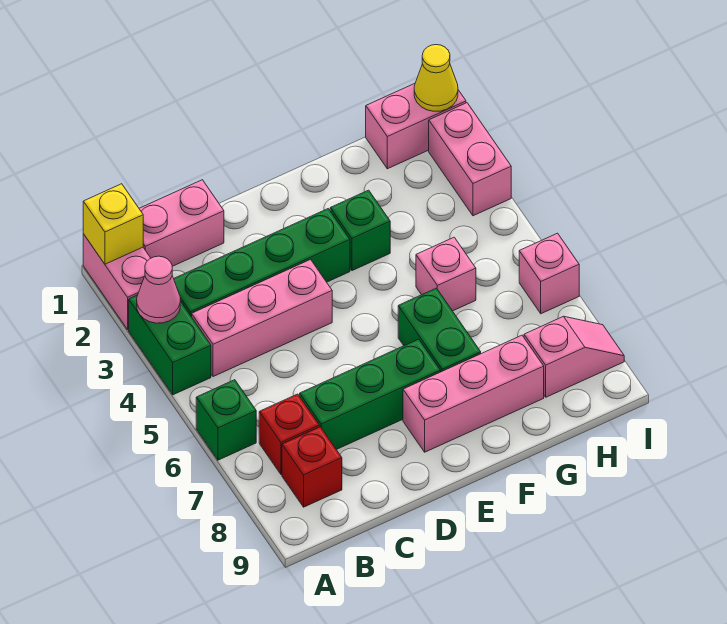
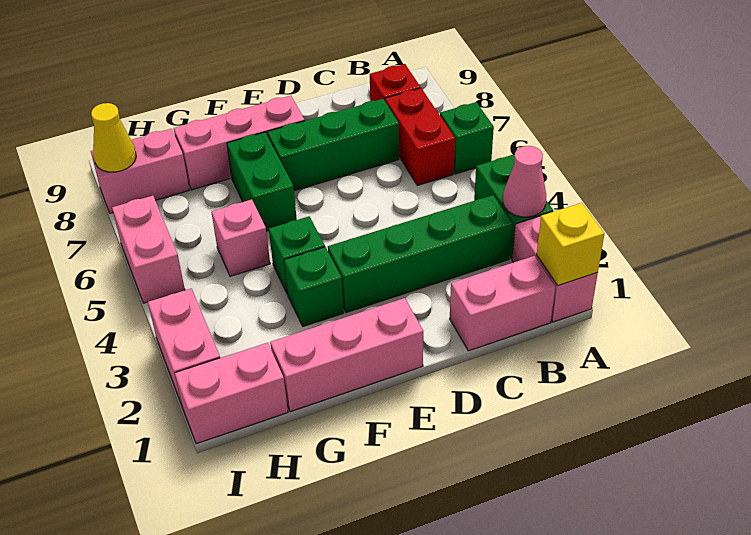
pink brick B4:D4 level 1 -> pink brick E1:G1 level 1
red brick B7 level 1 -> red brick B6:B7 level 1
none -> green brick F4 level 1
pink slope H8:I8 level 1 top H -> pink brick H8:I8 level 1
yellow cone I1 level 2 -> yellow cone I8 level 2
pink brick I6 level 1 -> pink brick I5:I6 level 1

